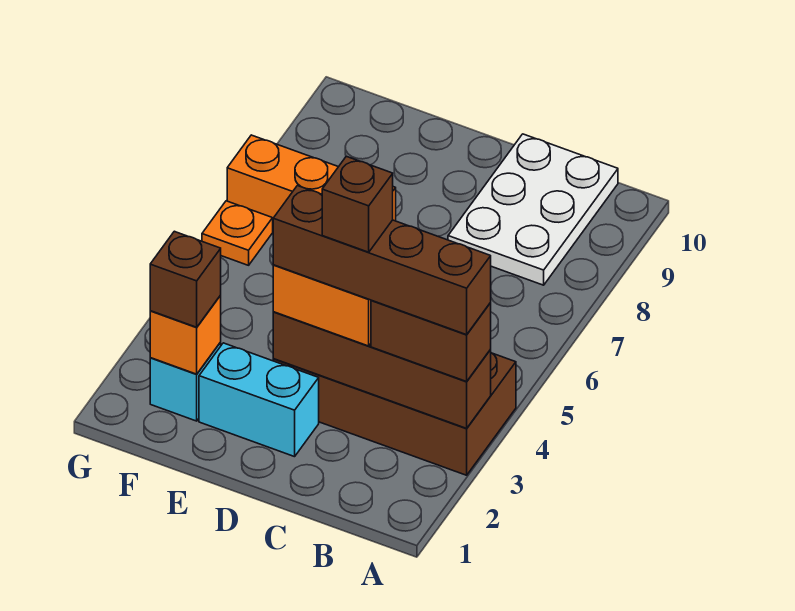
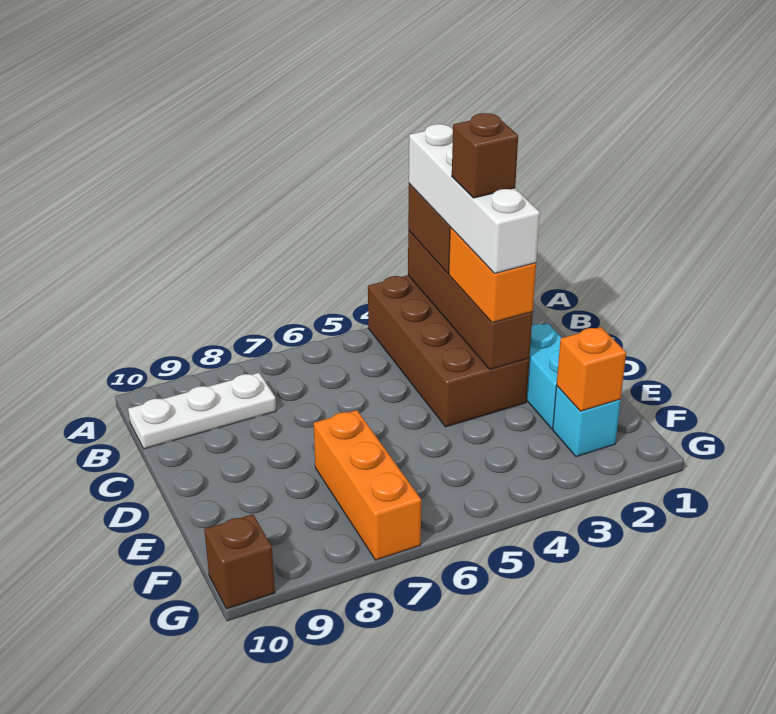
brown brick A3:D3 level 4 -> white brick A3:D3 level 4
white plate B8:C10 level 1 -> white plate B8:B10 level 1
brown brick F2 level 3 -> brown brick G10 level 1
orange plate G6 level 1 -> none

